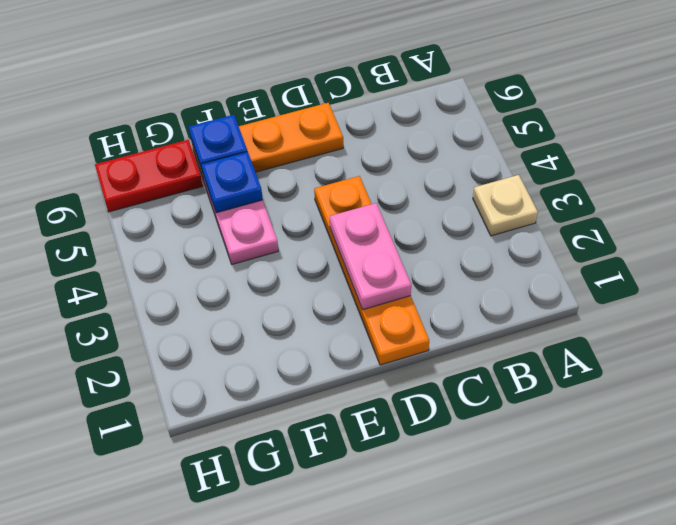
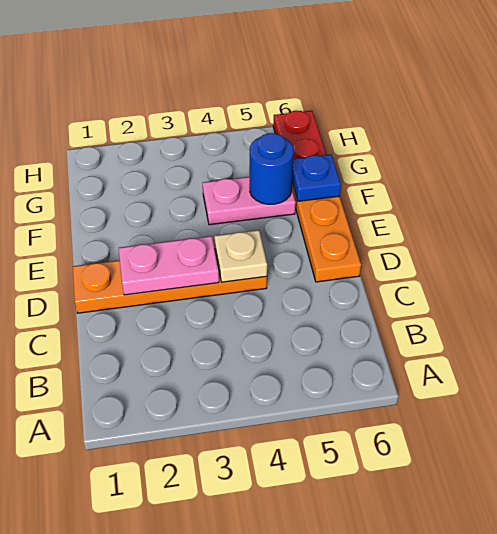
tan plate A3 level 1 -> tan plate D4 level 2
blue plate F5 level 2 -> blue round brick F5 level 2

